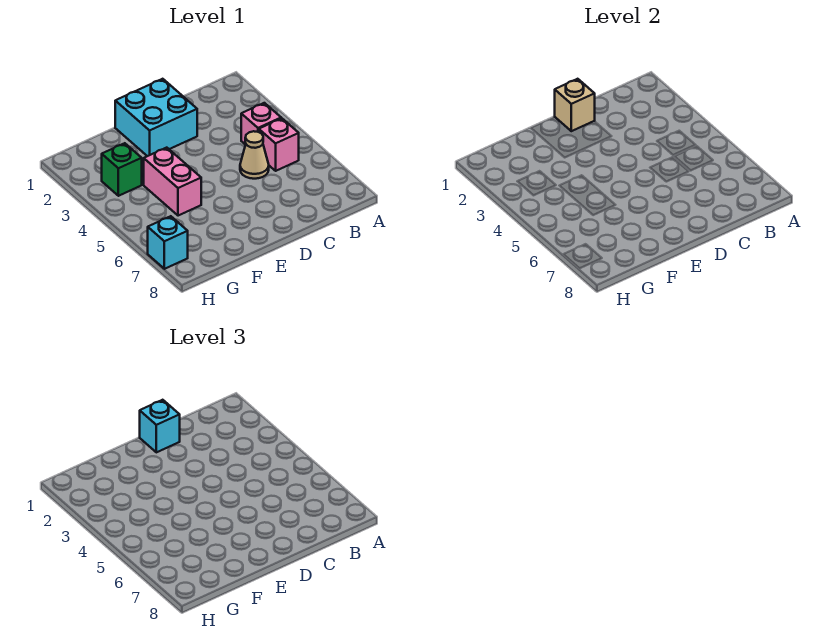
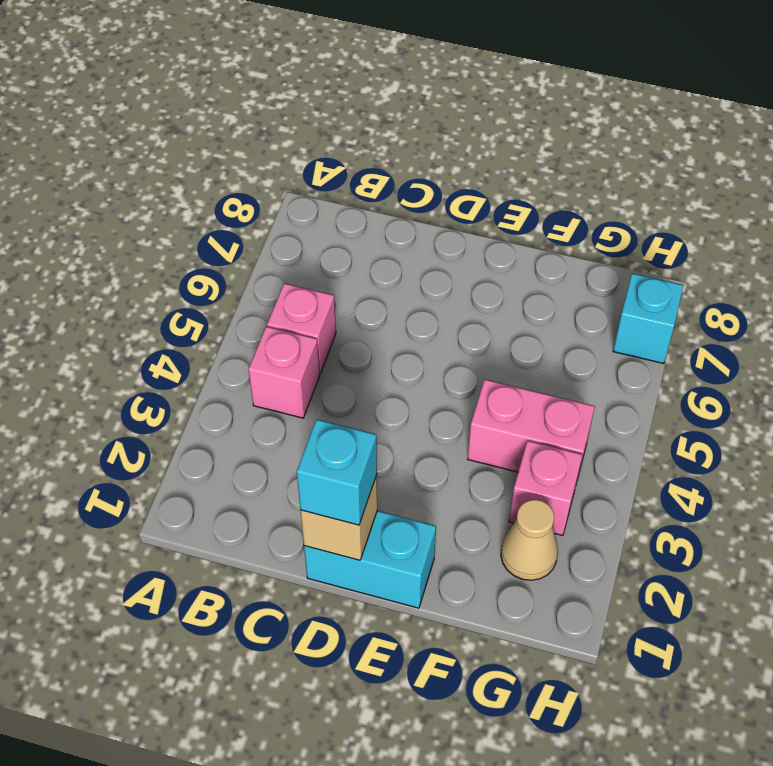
tan cone C5 level 1 -> tan cone G2 level 1
cyan brick D1:E2 level 1 -> cyan brick D1:E1 level 1
pink brick F4:F5 level 1 -> pink brick F4:G4 level 1
green brick G3 level 1 -> pink brick G3 level 1

